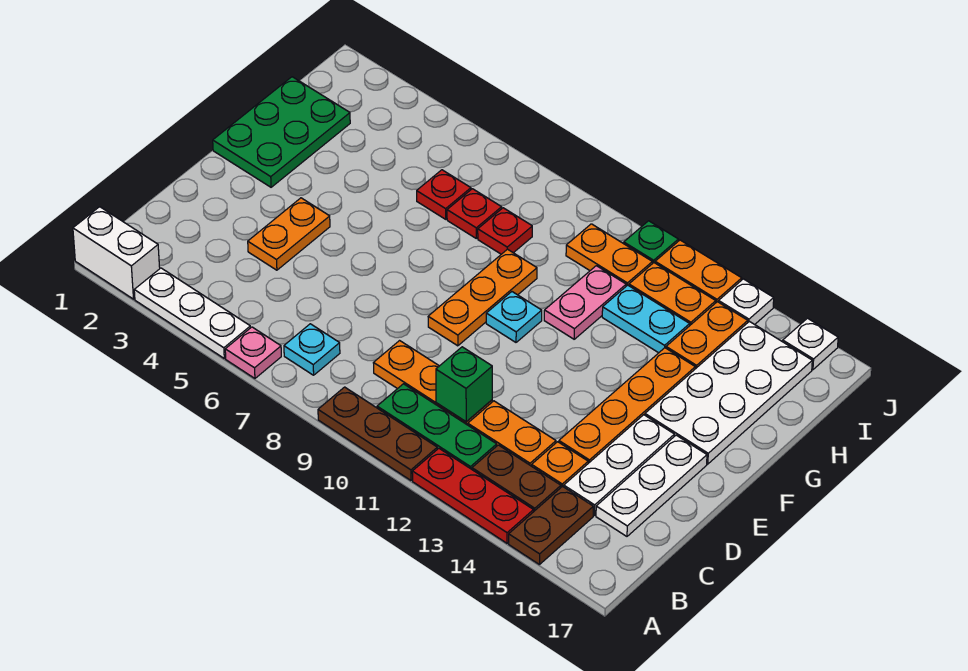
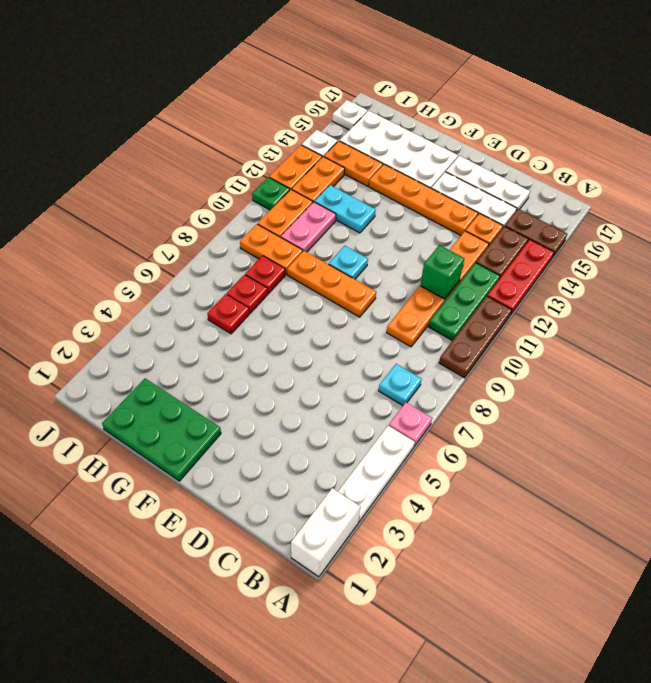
orange plate D4:E4 level 1 -> orange plate H9:I9 level 1
pink plate G11:H11 level 1 -> pink plate H10:H11 level 1
cyan plate H12:H13 level 1 -> cyan plate G12:H12 level 1

